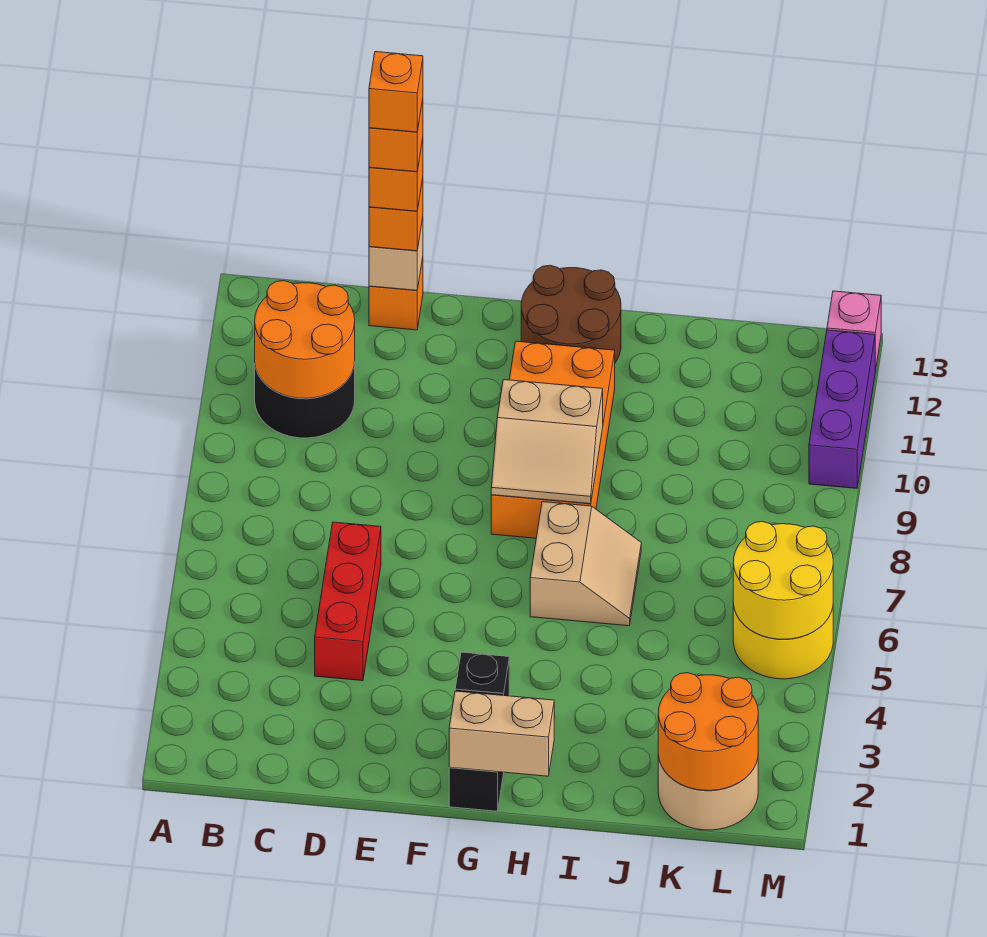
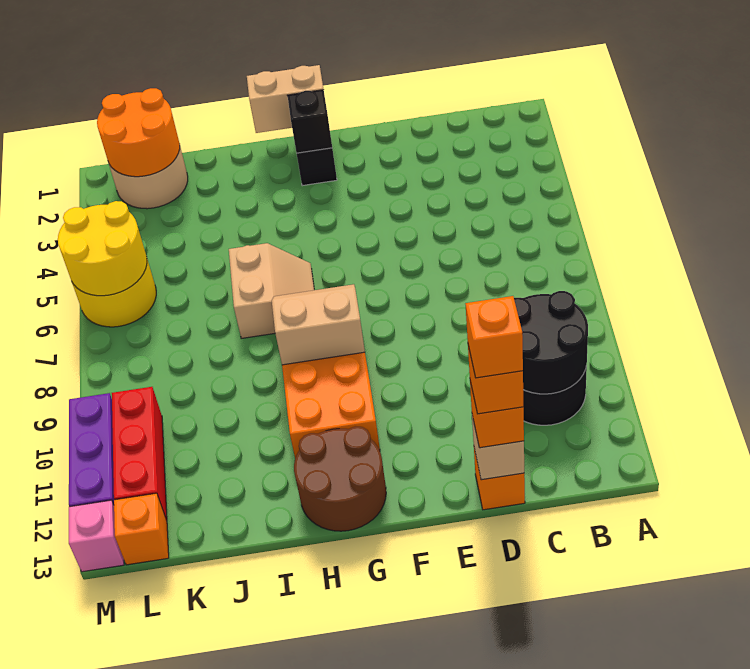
orange round brick B10:C11 level 2 -> black round brick B10:C11 level 2
red brick D4:D6 level 1 -> red brick L10:L12 level 1
orange brick D13 level 6 -> orange brick L13 level 1
tan slope H6:I7 level 1 top H -> tan slope H6:I7 level 1 top I

